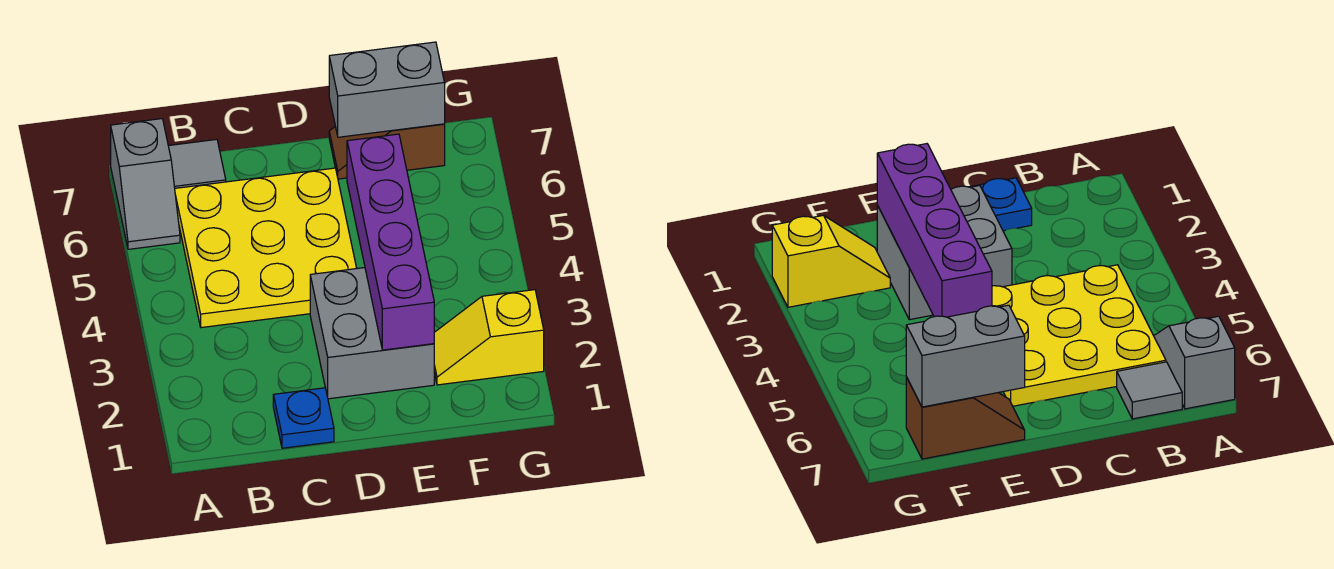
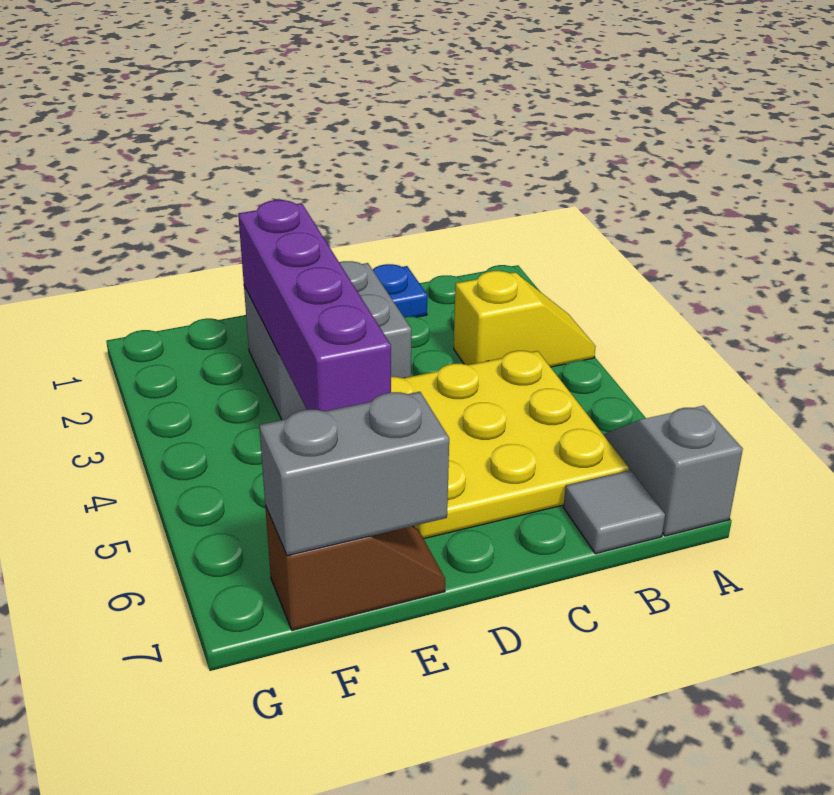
yellow slope F2:G2 level 1 top G -> yellow slope A3:B3 level 1 top B

